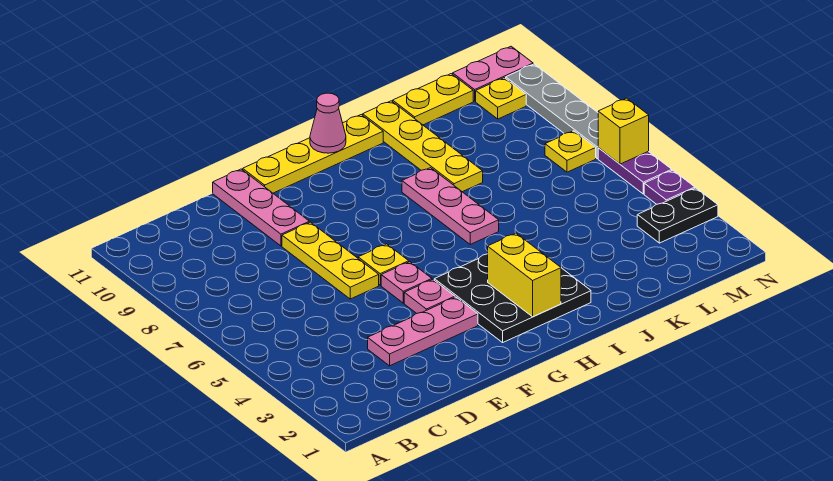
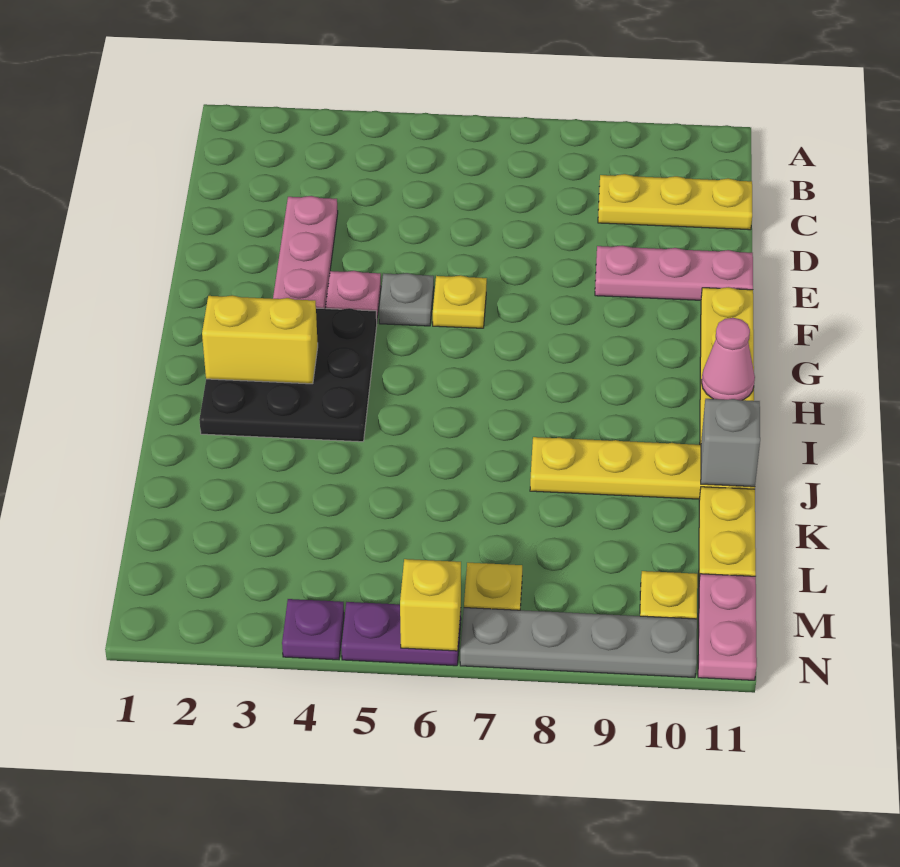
yellow plate E6:E8 level 1 -> yellow plate C9:C11 level 1
pink plate F5 level 1 -> grey plate F5 level 1
pink plate I6:I8 level 1 -> none
none -> grey brick J11 level 2
black plate M3:N3 level 1 -> none

